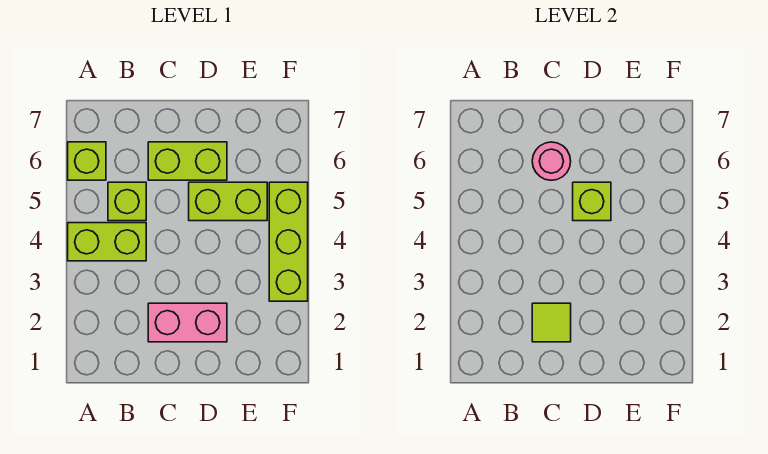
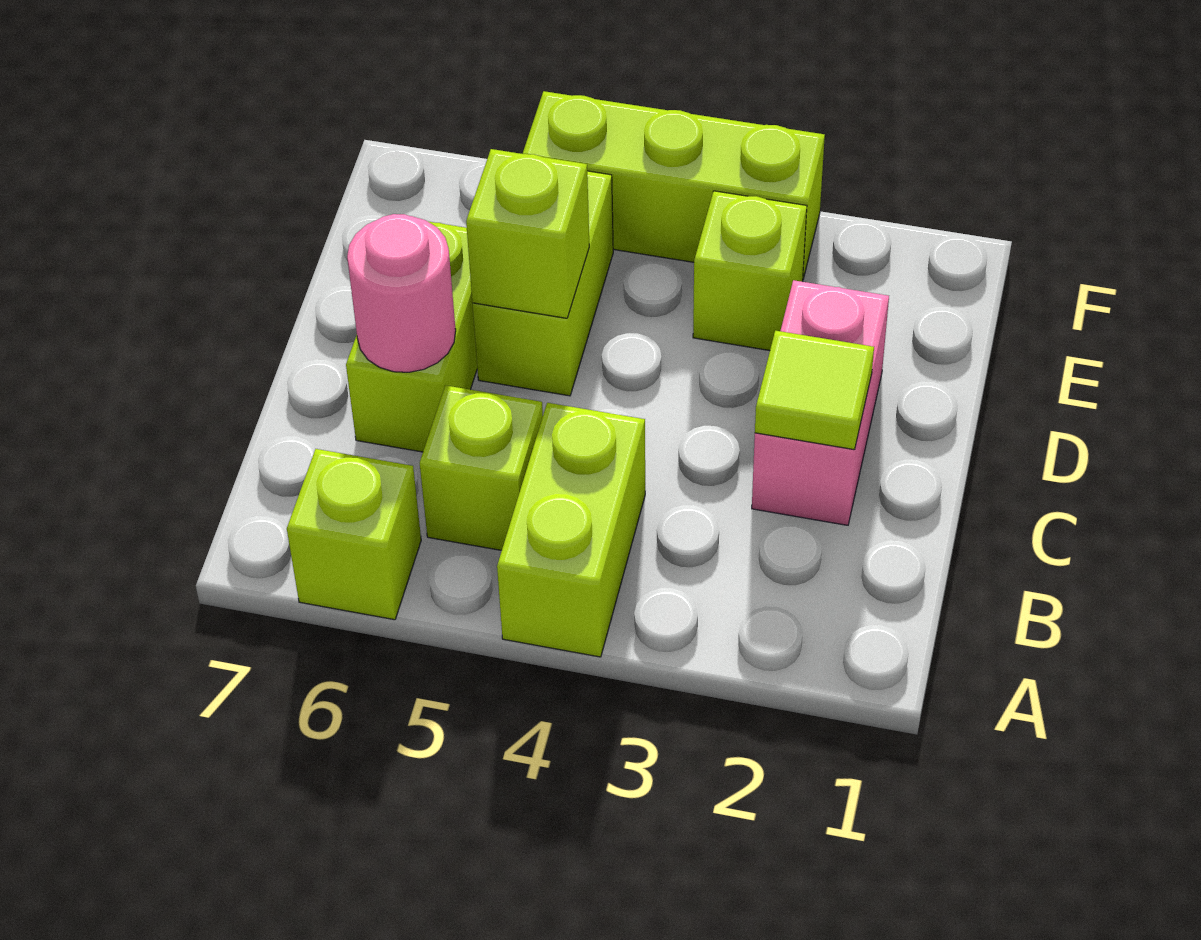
none -> lime brick E3 level 1

